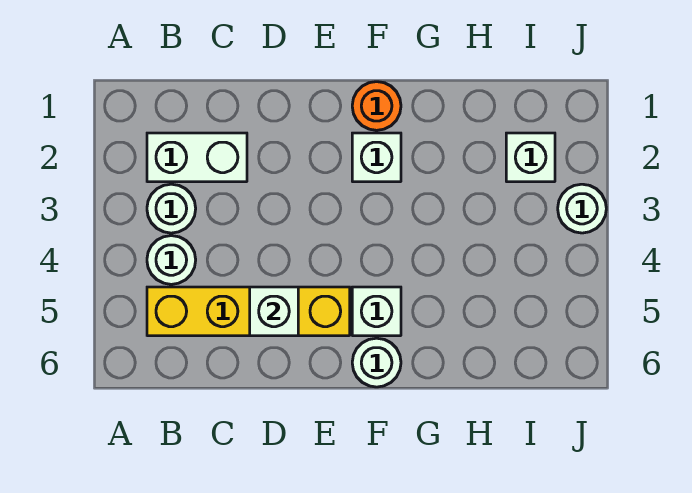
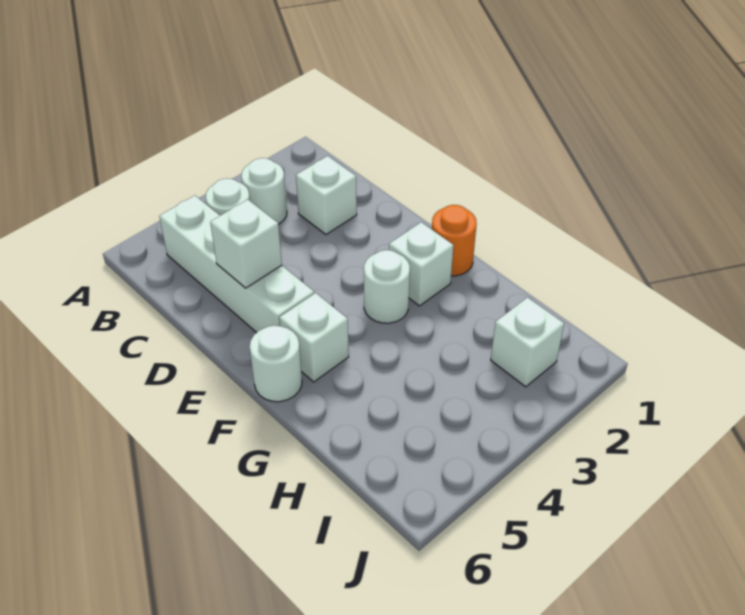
white brick B2:C2 level 1 -> white brick C2 level 1
yellow brick B5:E5 level 1 -> white brick B5:E5 level 1
white round brick J3 level 1 -> white round brick F3 level 1

